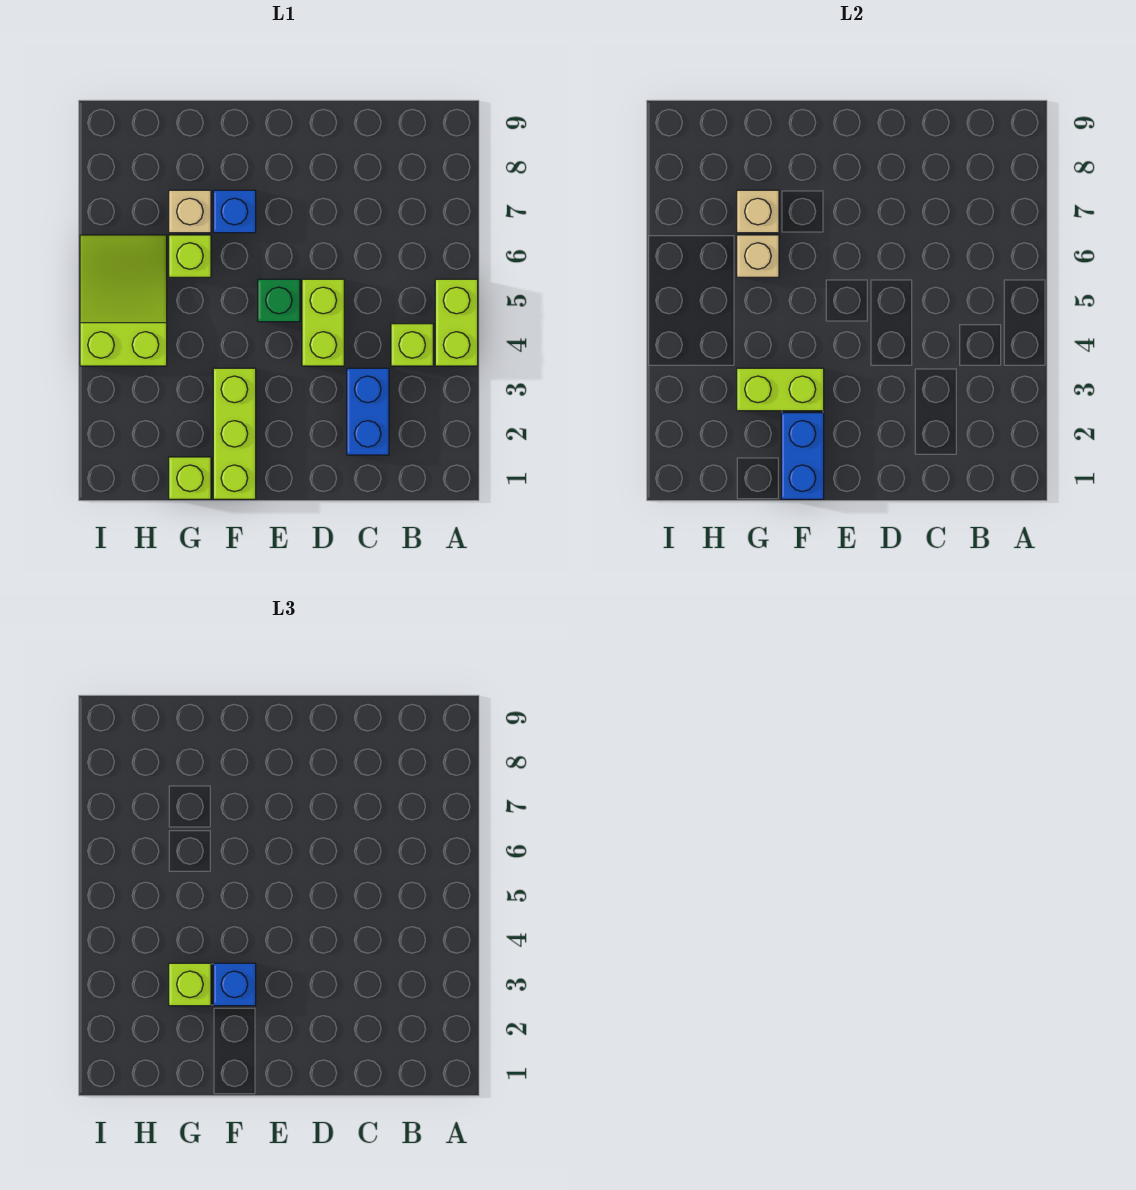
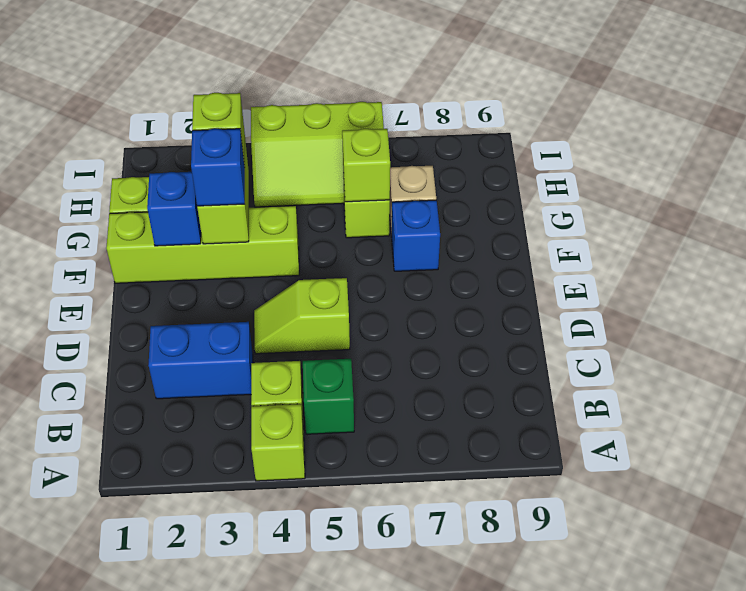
lime brick A4:A5 level 1 -> lime brick A4 level 1
lime brick D4:D5 level 1 -> lime slope D4:D5 level 1 top 5
green brick E5 level 1 -> green brick B5 level 1
lime brick F1:F3 level 1 -> lime brick F1:F4 level 1
blue brick F1:F2 level 2 -> blue brick F2 level 2
tan brick G6 level 2 -> lime brick G6 level 2
tan brick G7 level 2 -> none
lime slope H4:I6 level 1 top 4 -> lime slope H4:I6 level 1 top I

